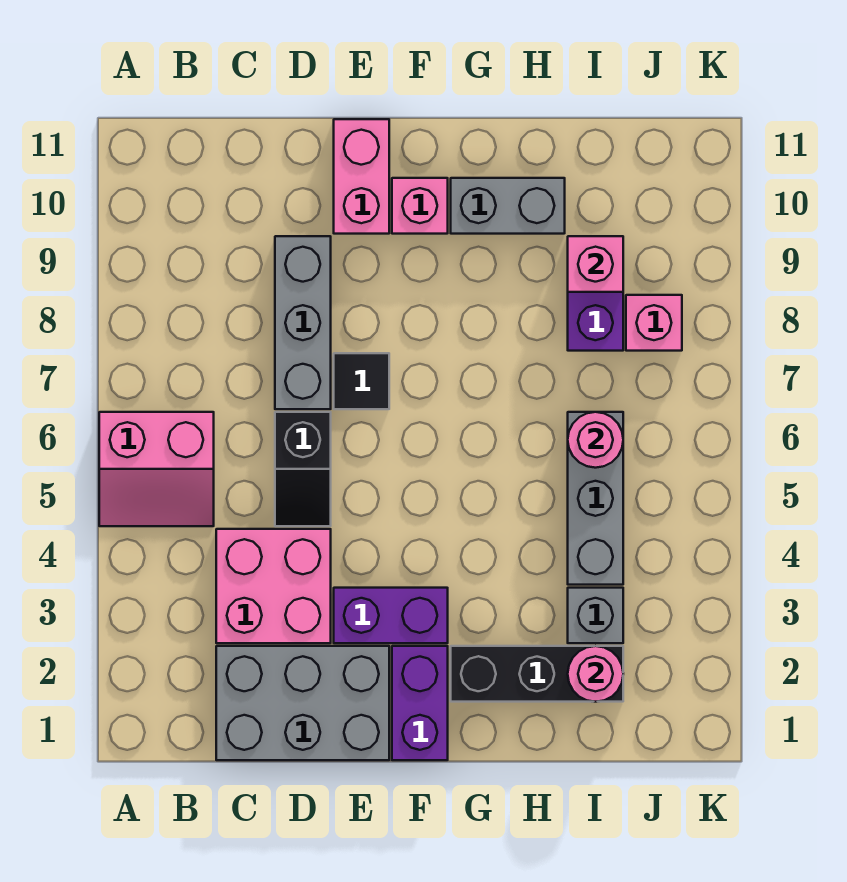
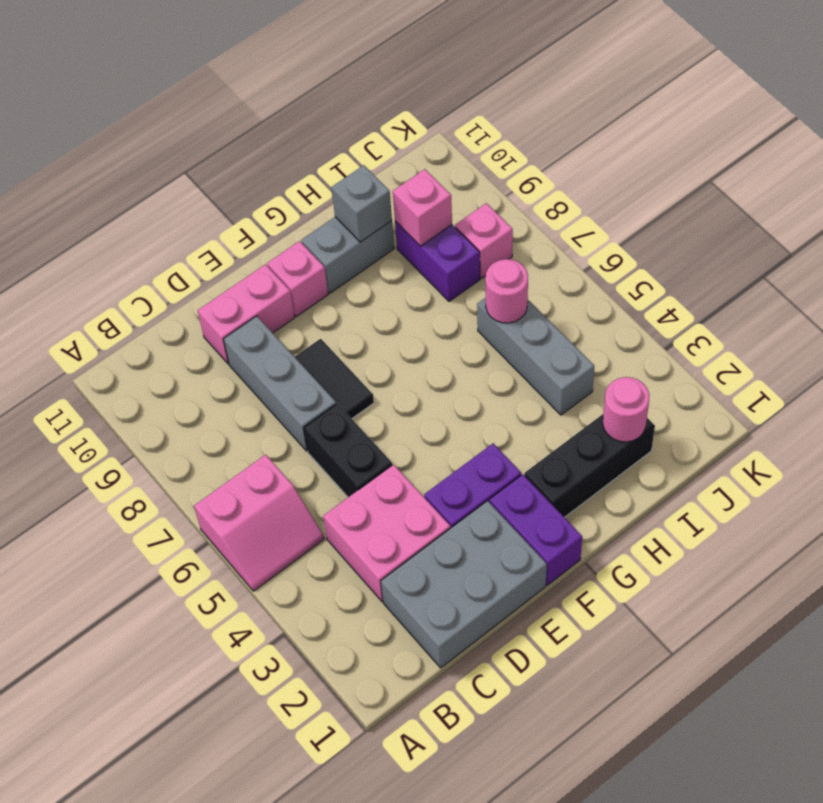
black slope D5:D6 level 1 top 6 -> black brick D5:D6 level 1
black tile E7 level 1 -> black tile E7:E8 level 1
pink brick E10:E11 level 1 -> pink brick D10:E10 level 1
grey brick I3 level 1 -> grey brick H10 level 2

